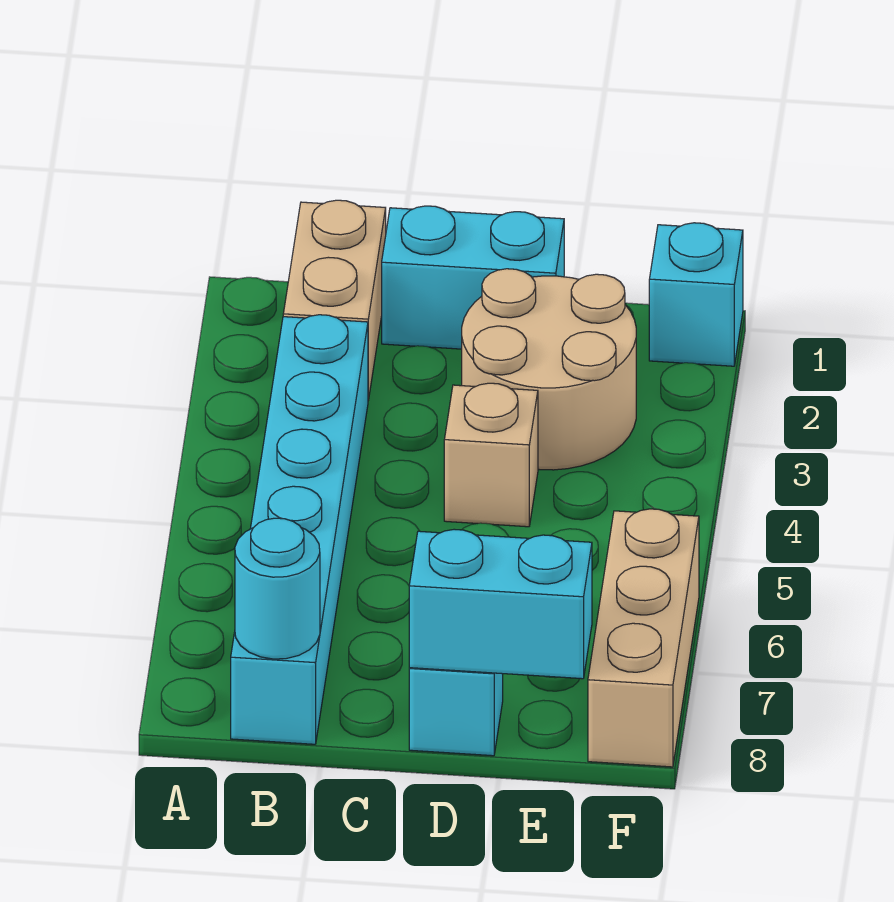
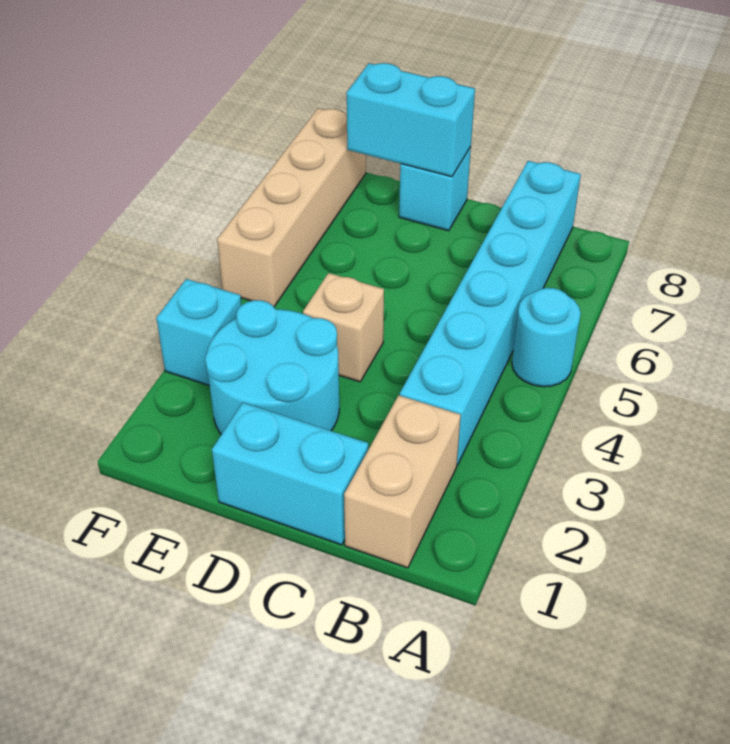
cyan round brick B8 level 2 -> cyan round brick A5 level 1
tan round brick D2:E3 level 1 -> cyan round brick D2:E3 level 1
cyan brick F1 level 1 -> cyan brick F3 level 1
tan brick F6:F8 level 1 -> tan brick F5:F8 level 1

